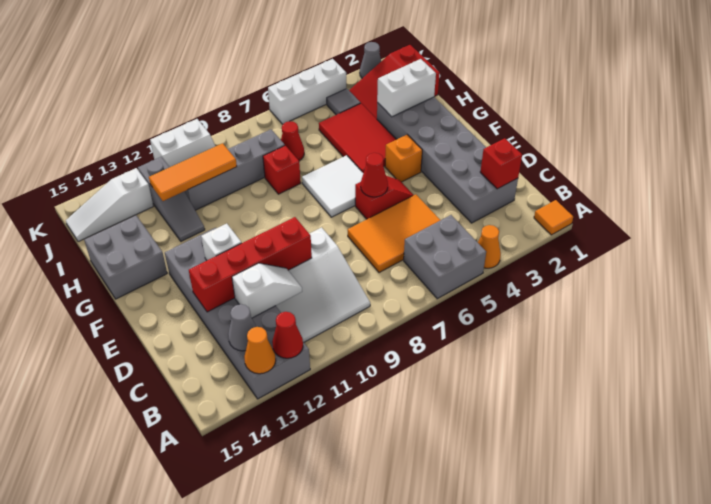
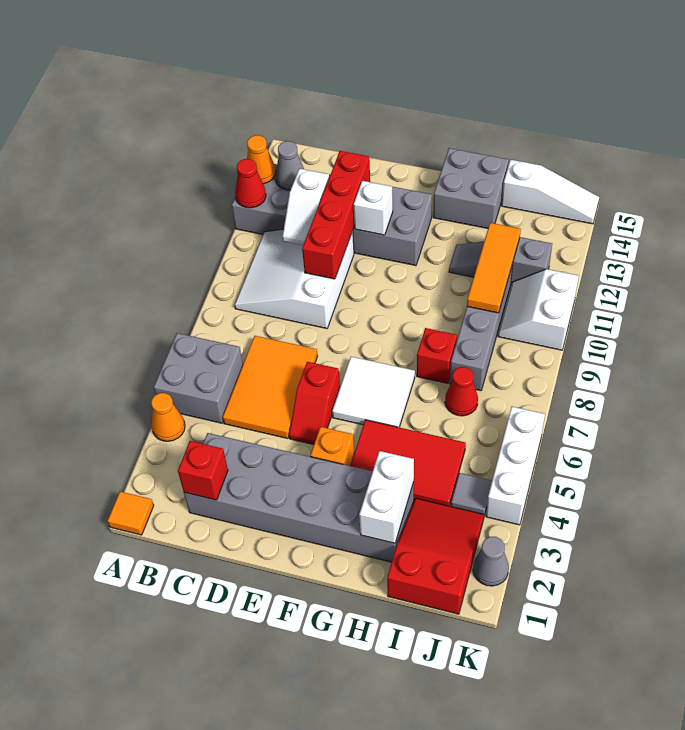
red cone E6 level 2 -> none
white slope J13:J15 level 1 top 13 -> white slope I15:K15 level 1 top I

